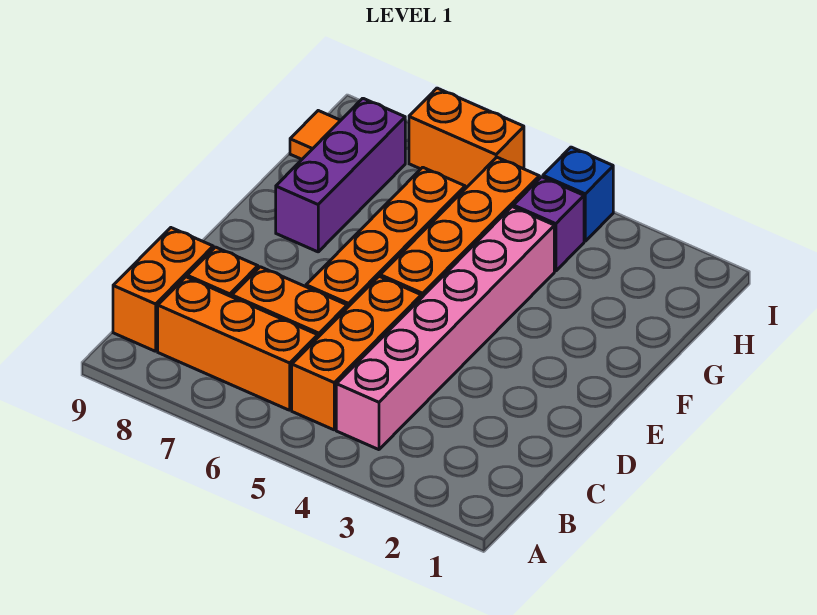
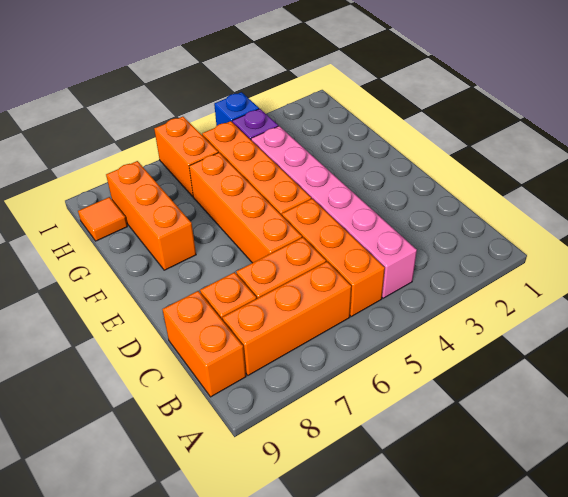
purple brick F8:H8 level 1 -> orange brick F8:H8 level 1
orange brick I6:I7 level 1 -> orange brick H6:I6 level 1

